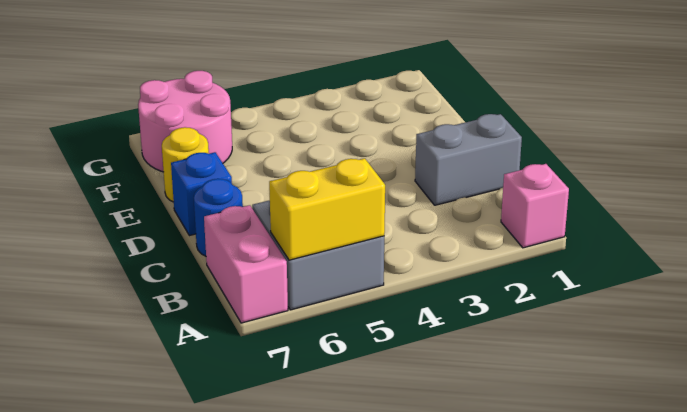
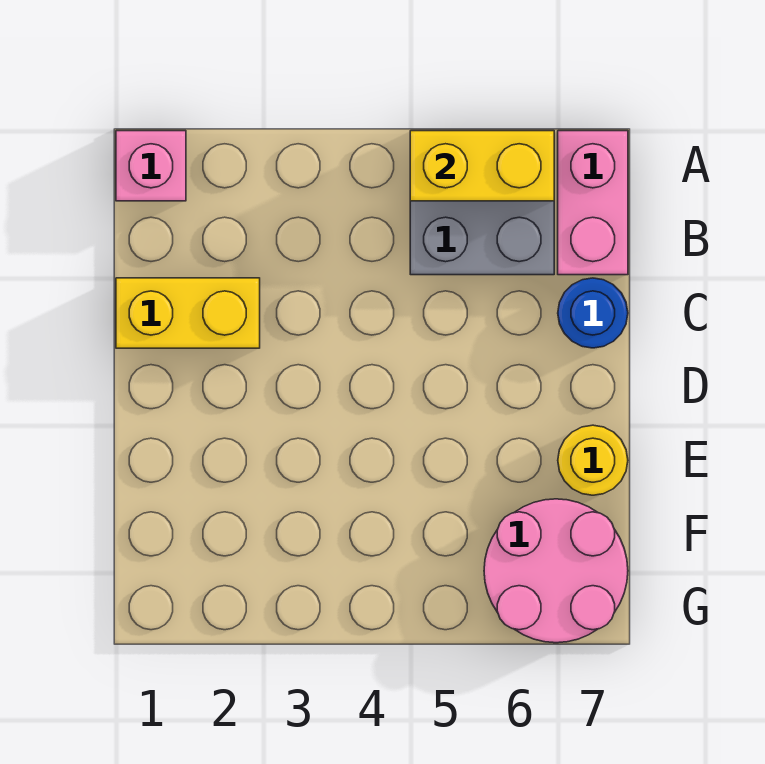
grey brick C1:C2 level 1 -> yellow brick C1:C2 level 1
blue brick D7 level 1 -> none

